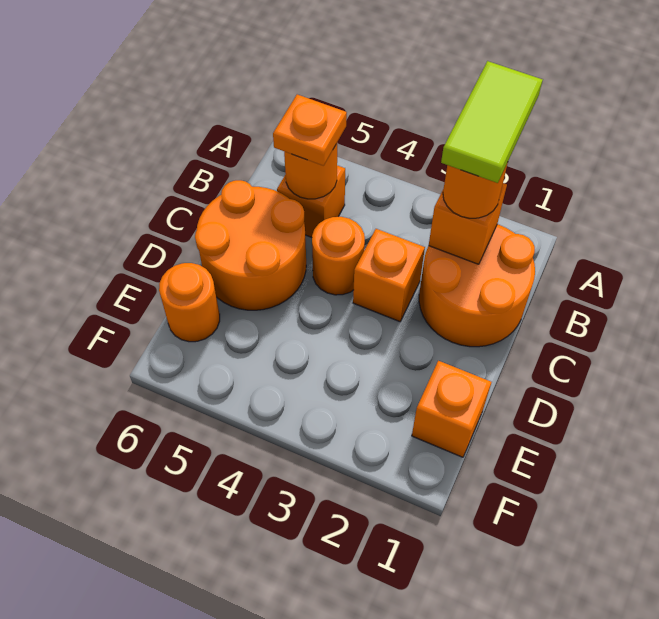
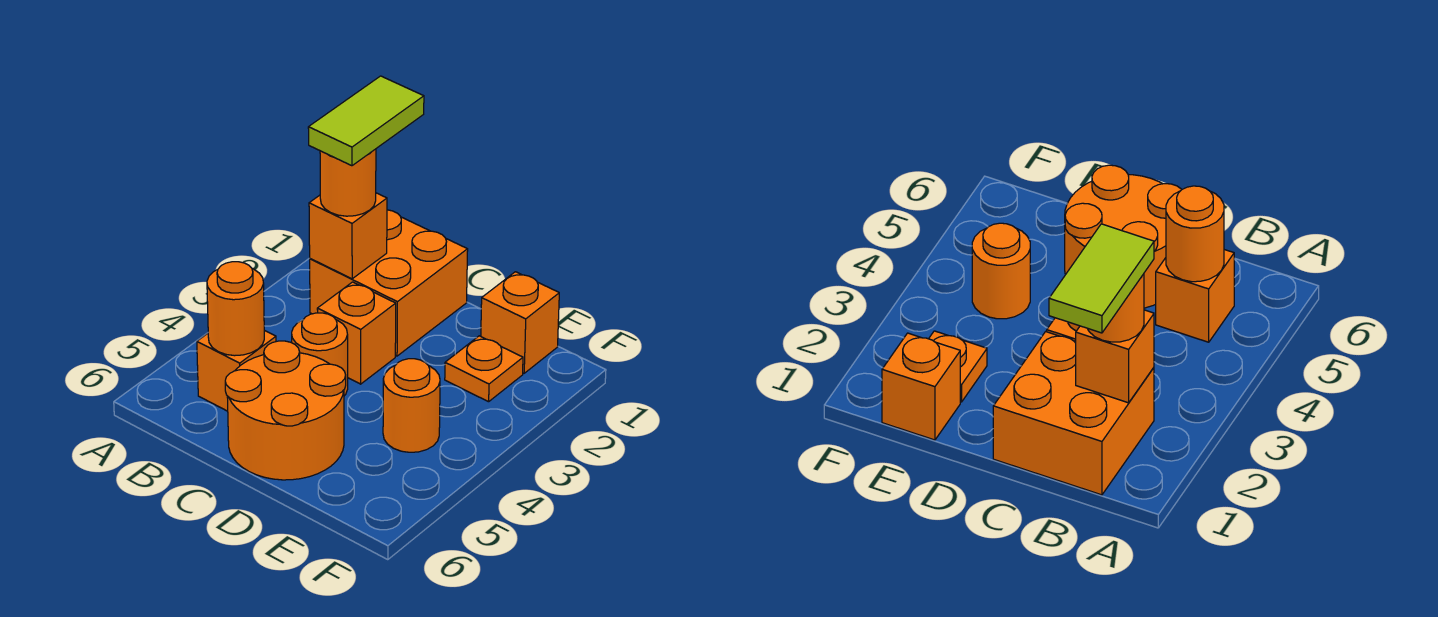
lime tile A2:B2 level 4 -> lime tile B1:B2 level 4
orange round brick B1:C2 level 1 -> orange brick B1:C2 level 1
orange plate B5 level 3 -> orange plate E2 level 1
orange round brick E6 level 1 -> orange round brick E4 level 1

